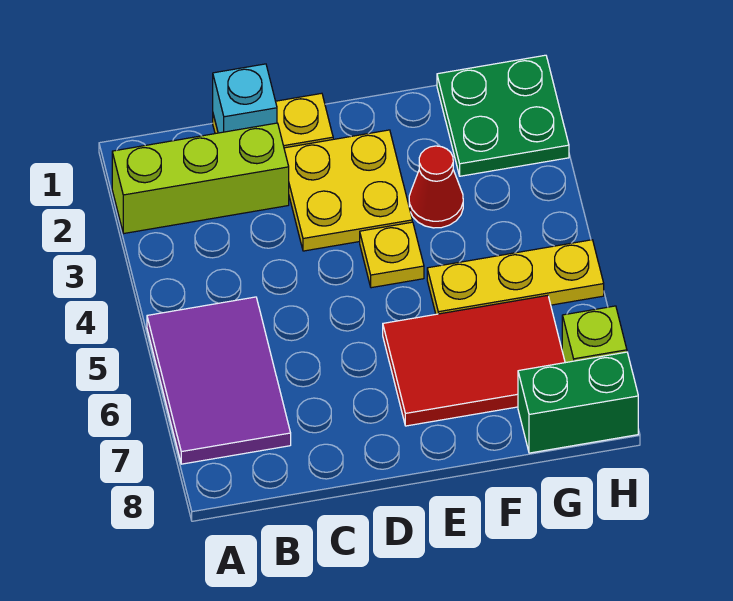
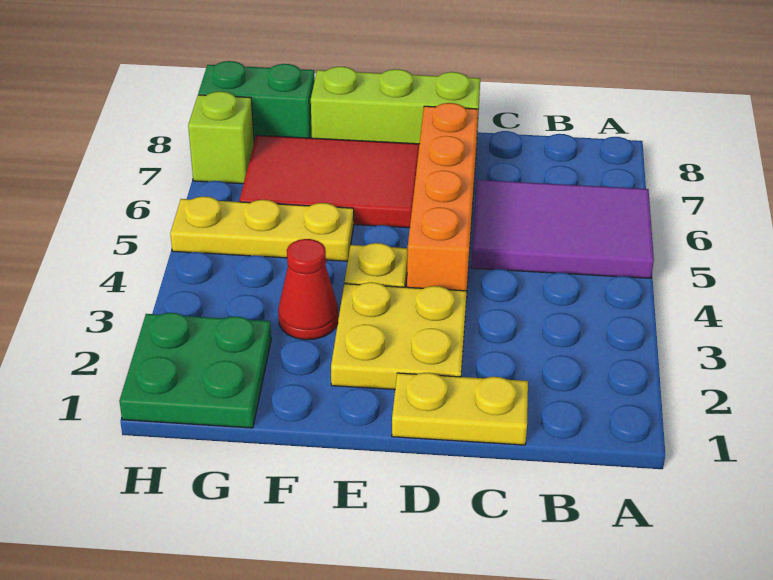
lime brick A2:C2 level 1 -> lime brick D8:F8 level 1
purple tile A5:B7 level 1 -> purple tile A5:C6 level 1
cyan brick C1 level 2 -> none
none -> orange brick D4:D7 level 1

